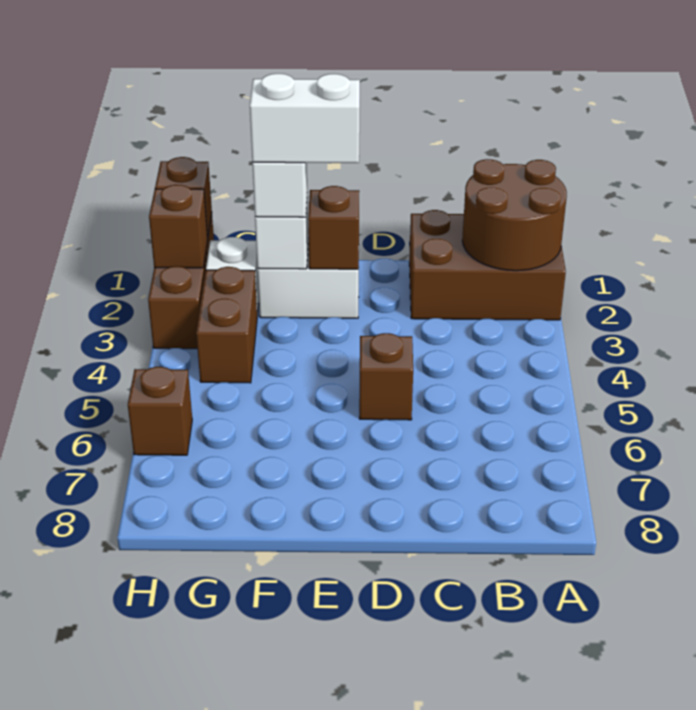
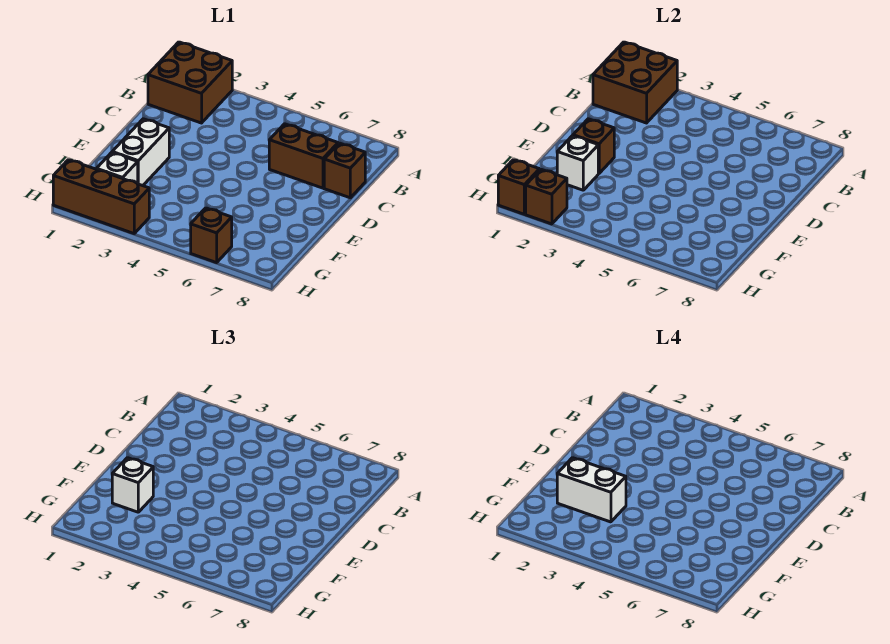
brown brick A1:C2 level 1 -> brown brick A1:B2 level 1
brown round brick A1:B2 level 2 -> brown brick A1:B2 level 2
brown brick D5 level 1 -> brown brick C8 level 1
white brick E2:F2 level 4 -> white brick F2:F3 level 4
brown brick G3:G4 level 1 -> brown brick C6:C7 level 1

